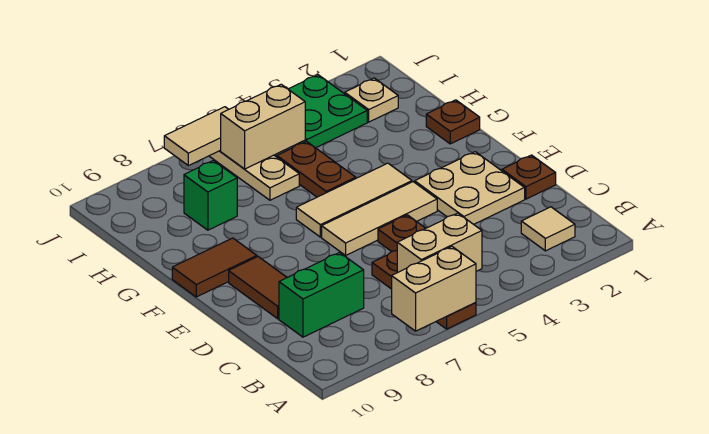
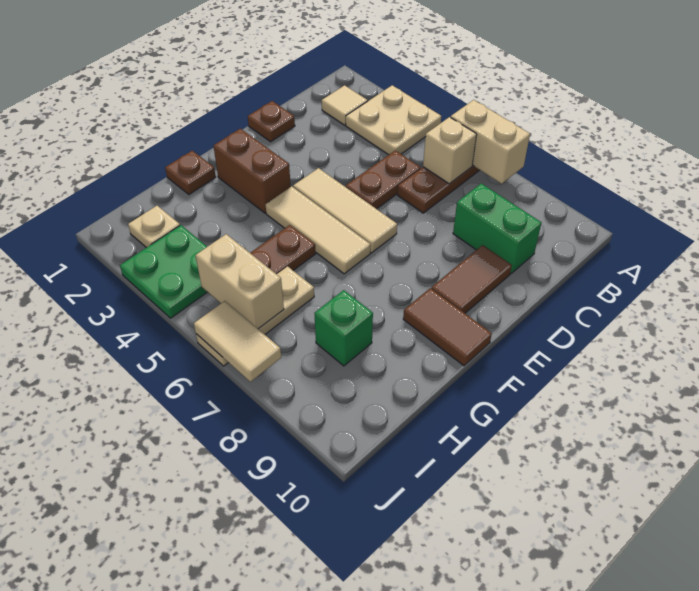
tan brick B5:B6 level 2 -> tan brick B6 level 2
tan plate D2:E3 level 1 -> tan plate A3:B4 level 1
none -> brown brick F2:F3 level 1

